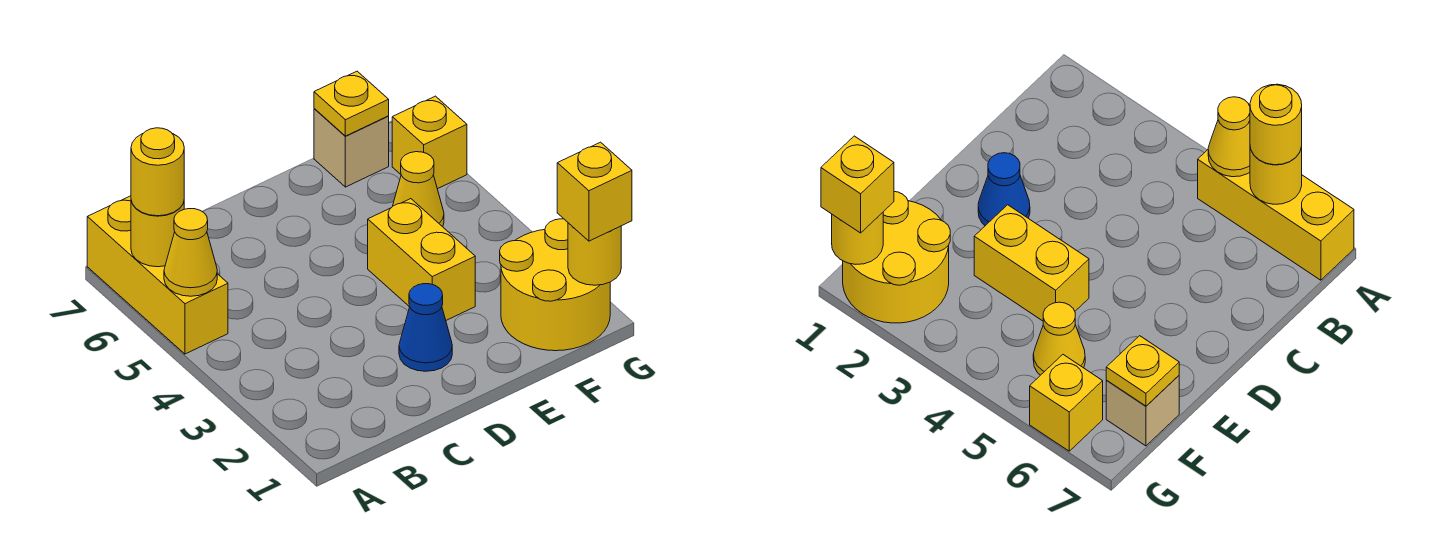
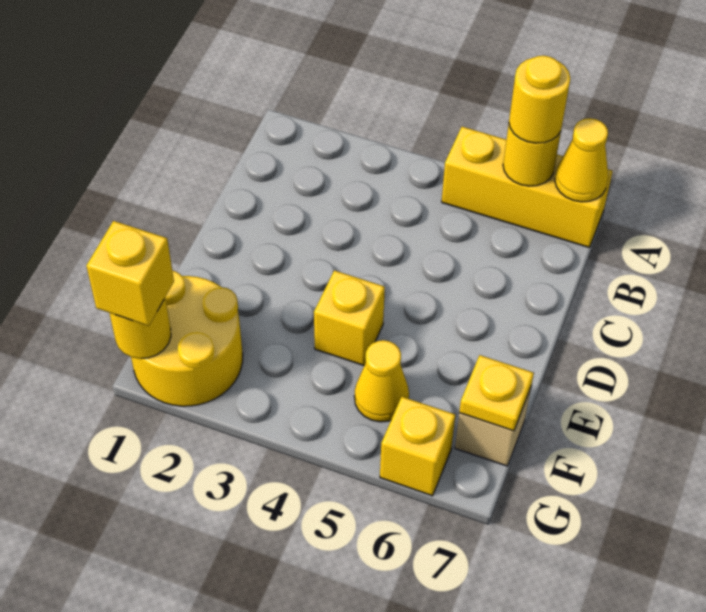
yellow cone A5 level 2 -> yellow cone A7 level 2
blue cone D2 level 1 -> none
yellow brick E3:E4 level 1 -> yellow brick E4 level 1

